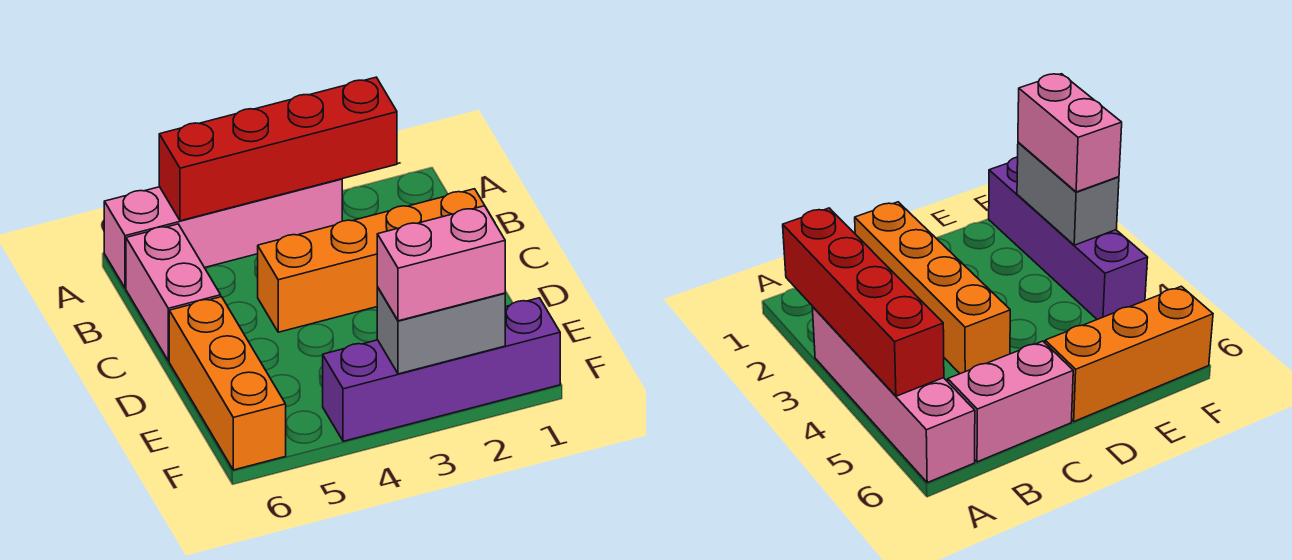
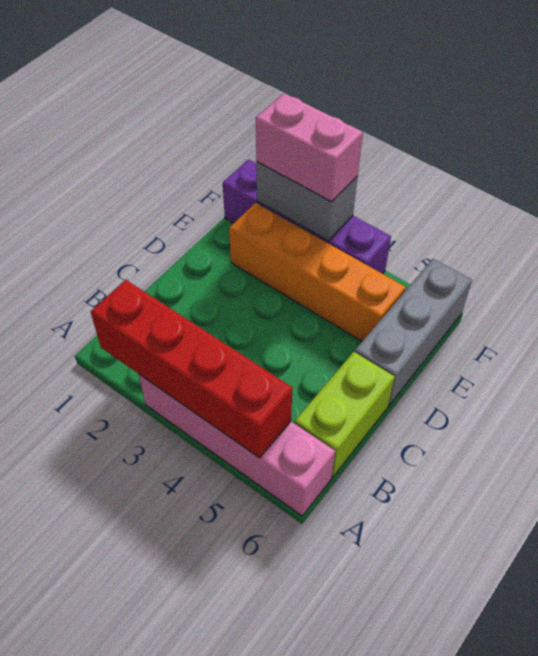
pink brick B6:C6 level 1 -> lime brick B6:C6 level 1
orange brick C1:C4 level 1 -> orange brick E2:E5 level 1
orange brick D6:F6 level 1 -> grey brick D6:F6 level 1

